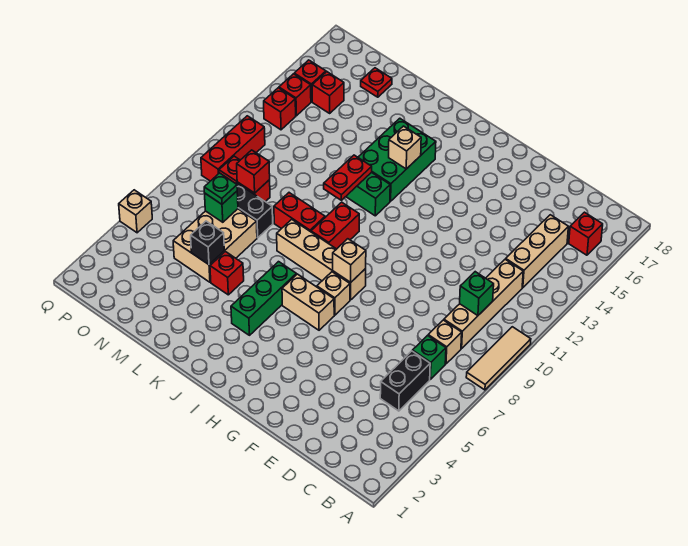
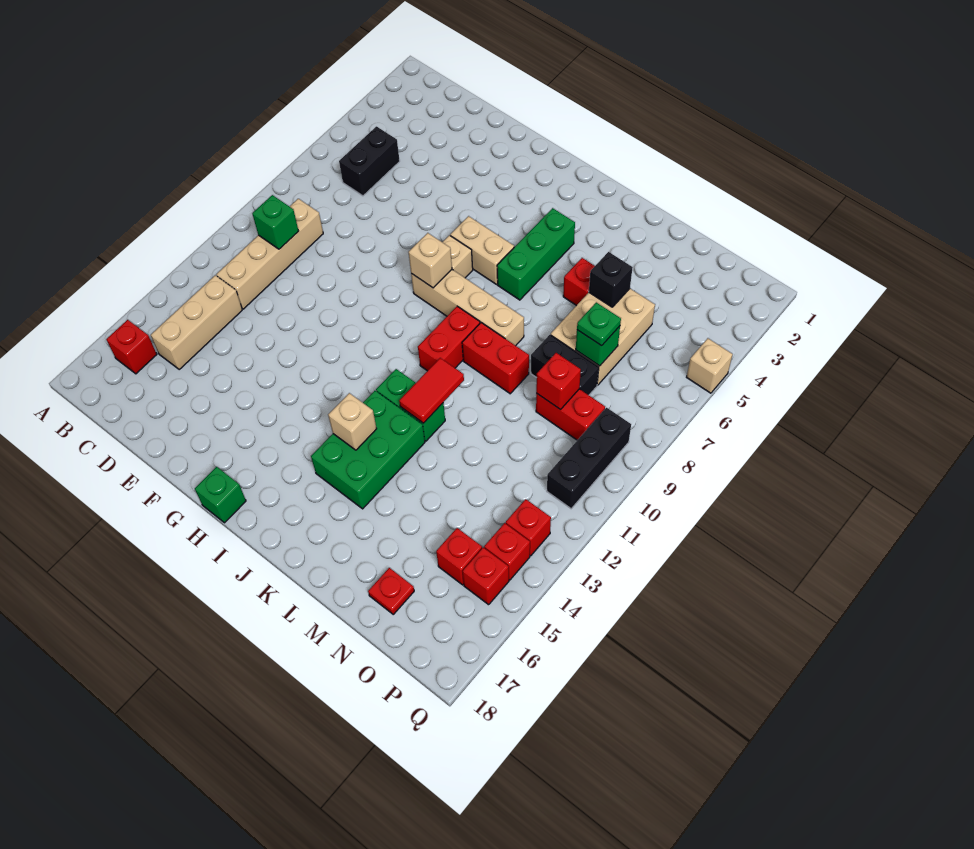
tan tile A8:A10 level 1 -> none
green brick C7 level 1 -> green brick H18 level 1
tan brick C8 level 1 -> none
red plate K11:K12 level 2 -> red tile K11:K12 level 2
red brick P9:P11 level 1 -> black brick P9:P11 level 1

